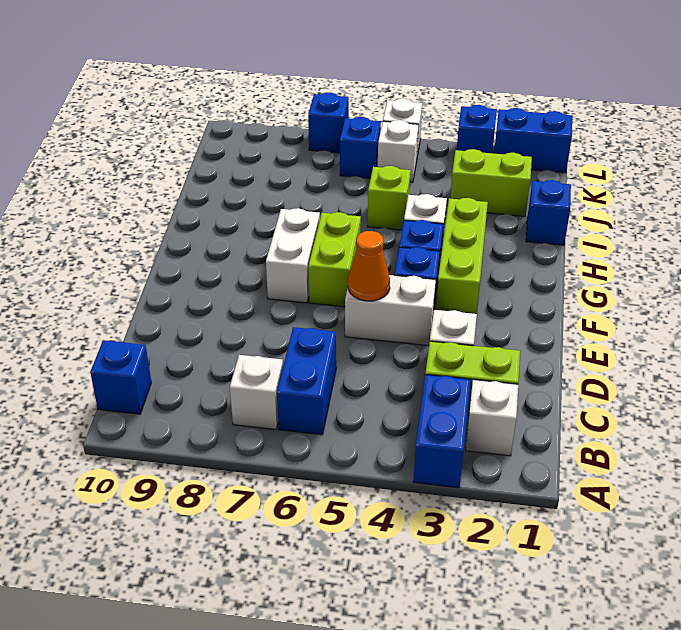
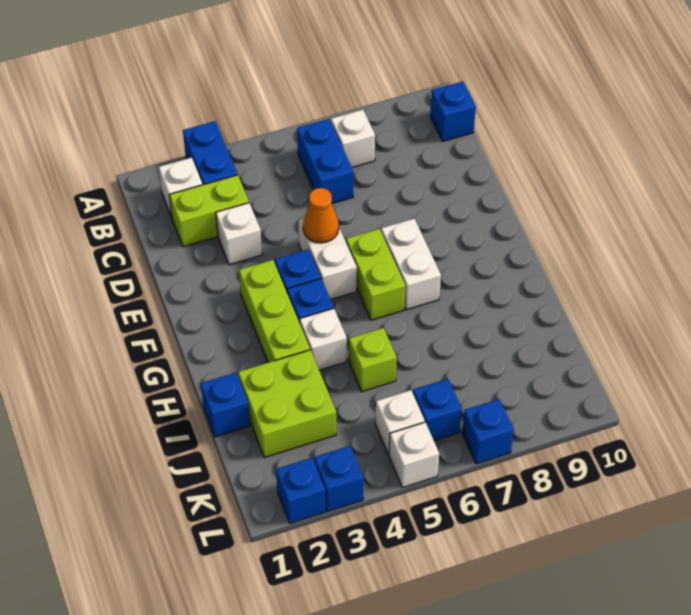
white brick E4:E5 level 1 -> white brick E5:F5 level 1
lime brick J2:J3 level 1 -> lime brick I2:J3 level 1
blue brick L1:L2 level 1 -> blue brick L2 level 1

